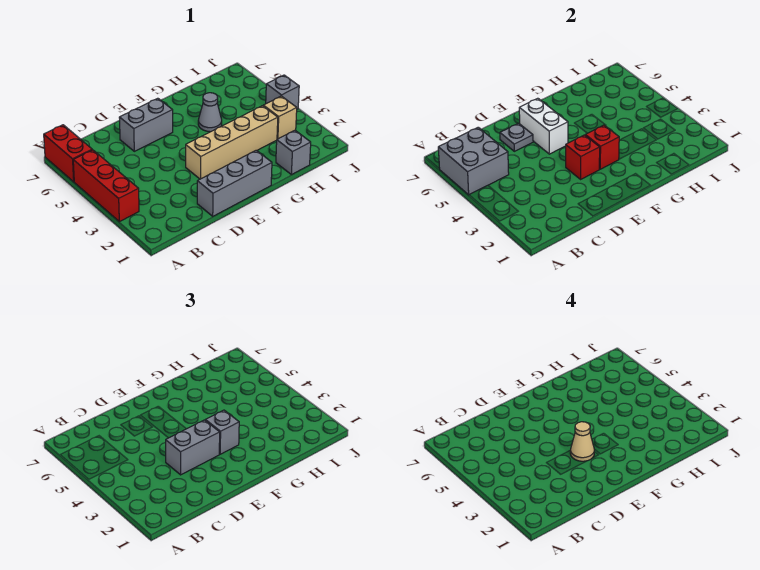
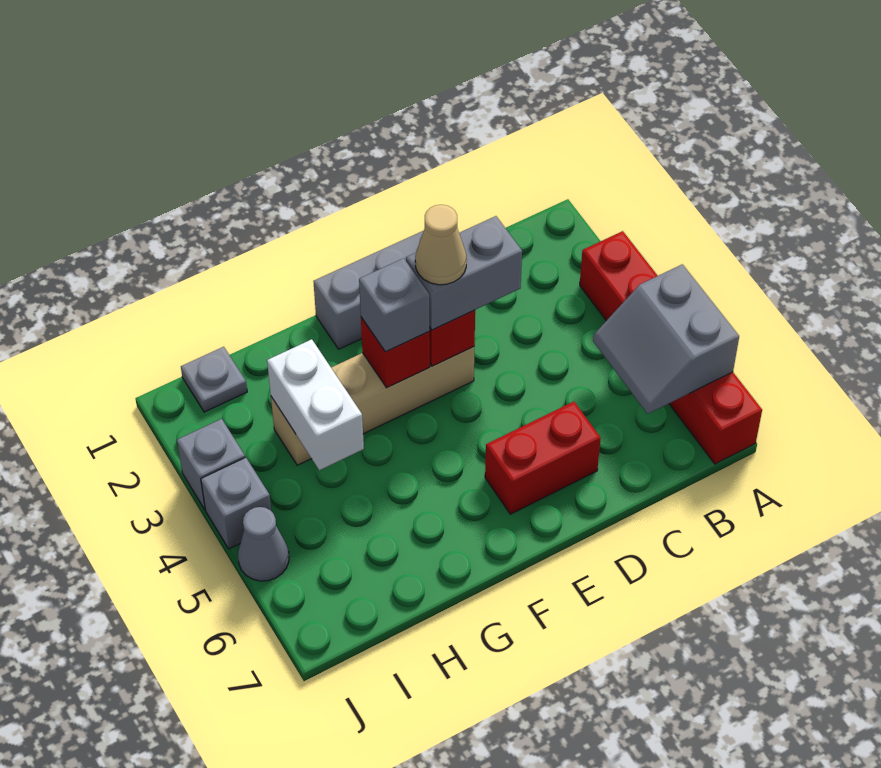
grey brick A5:B6 level 2 -> grey slope A5:B6 level 2 top A
grey brick D6:E6 level 1 -> red brick D6:E6 level 1
grey plate D6 level 2 -> grey plate I1 level 1
white brick E5:E6 level 2 -> white brick H3:H4 level 2
grey cone G5 level 1 -> grey cone J5 level 1
grey brick H1 level 1 -> grey brick J3 level 1
tan brick I3 level 1 -> none

